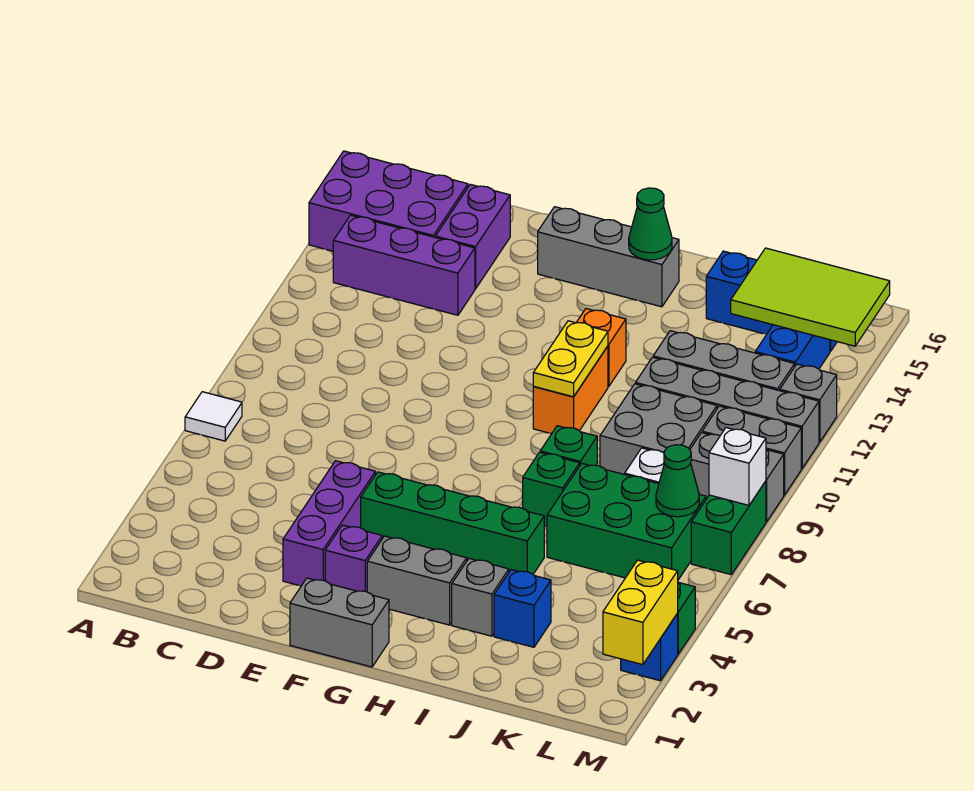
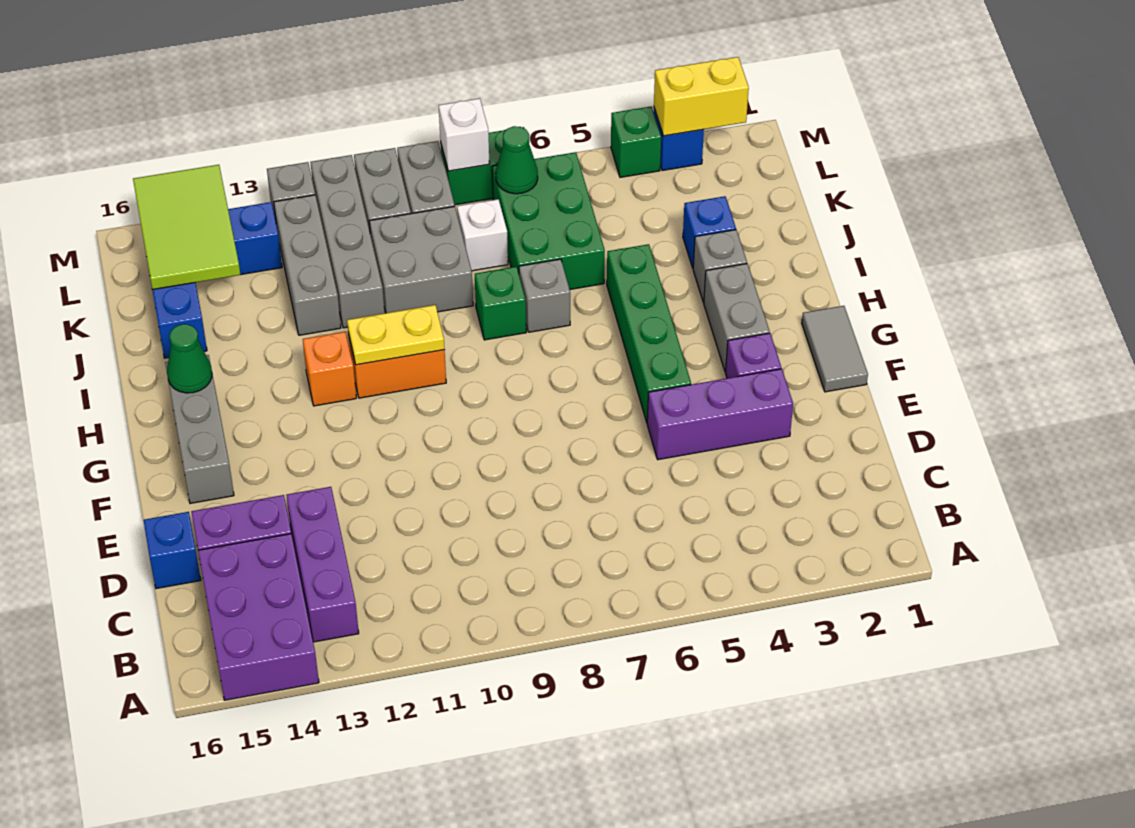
white tile A7 level 1 -> none
none -> blue brick D16 level 1
grey brick F1:G1 level 1 -> grey tile F1:G1 level 1
green brick I7 level 1 -> grey brick I7 level 1

